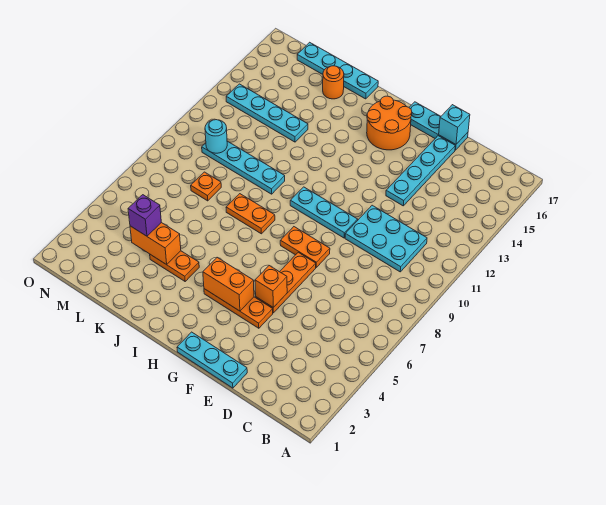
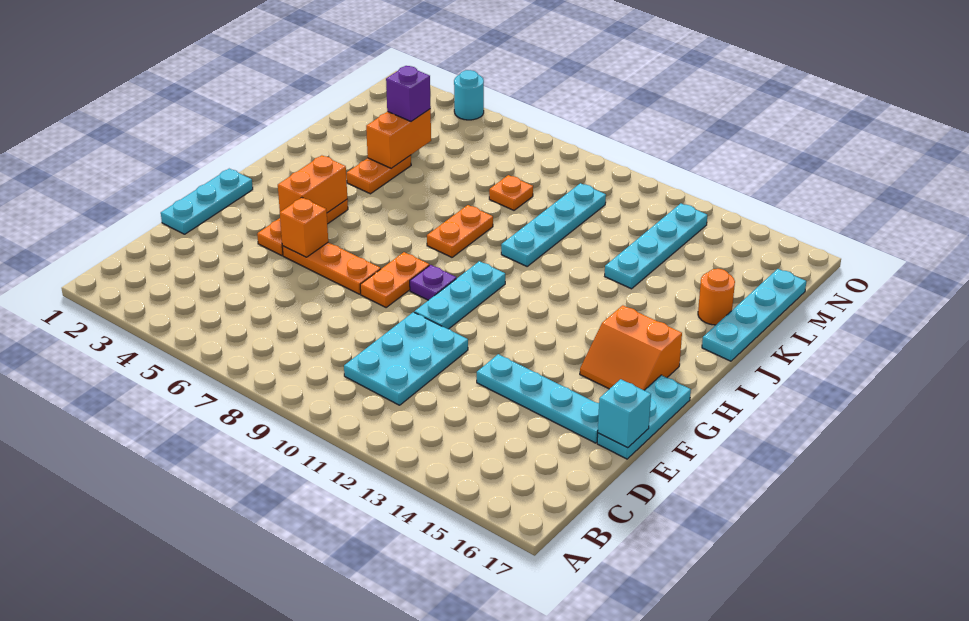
none -> purple plate G9 level 1
orange round brick G15:H16 level 1 -> orange slope G15:H16 level 1 top H
cyan round brick M10 level 2 -> cyan round brick O4 level 1

